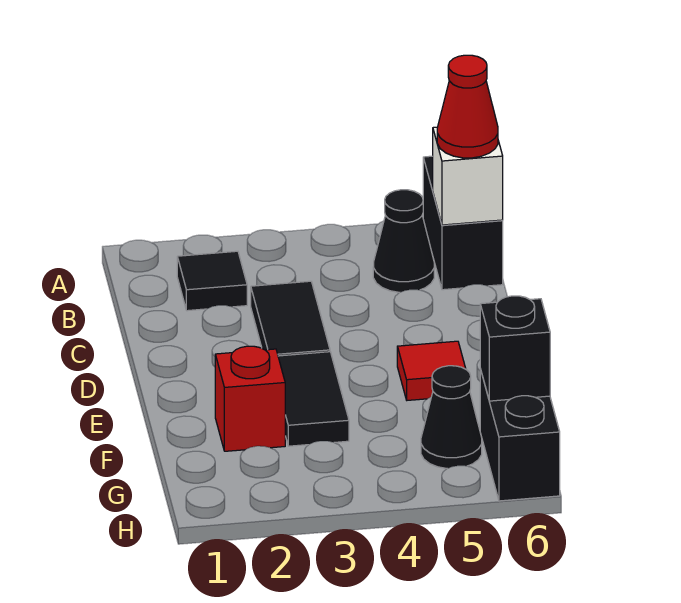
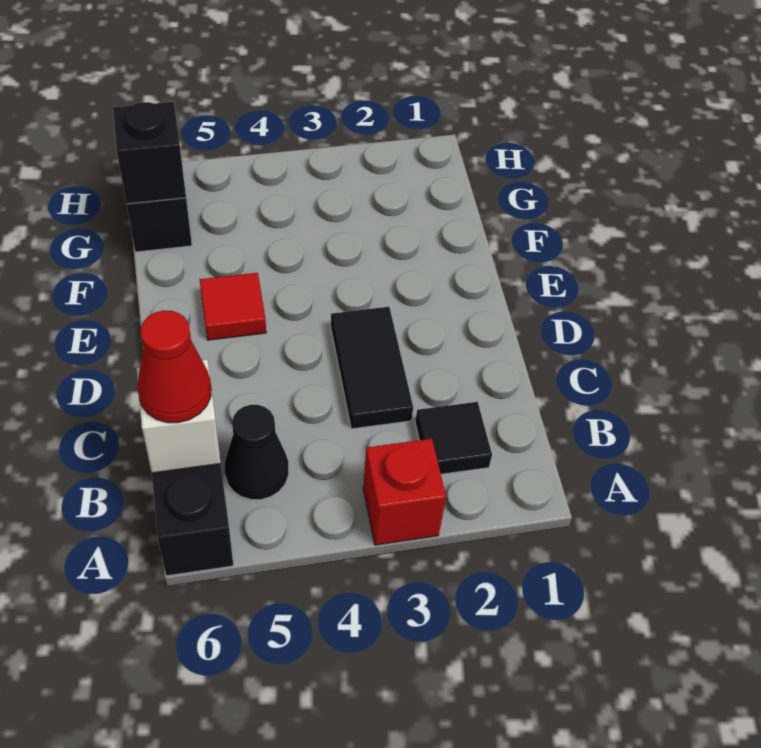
black tile E3:F3 level 1 -> none
red brick F2 level 1 -> red brick A3 level 1
black cone G5 level 1 -> none

